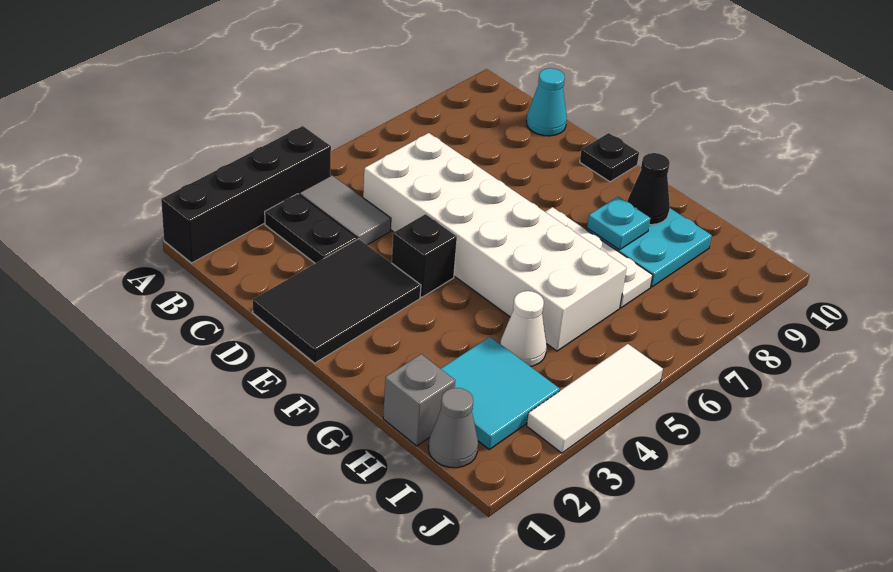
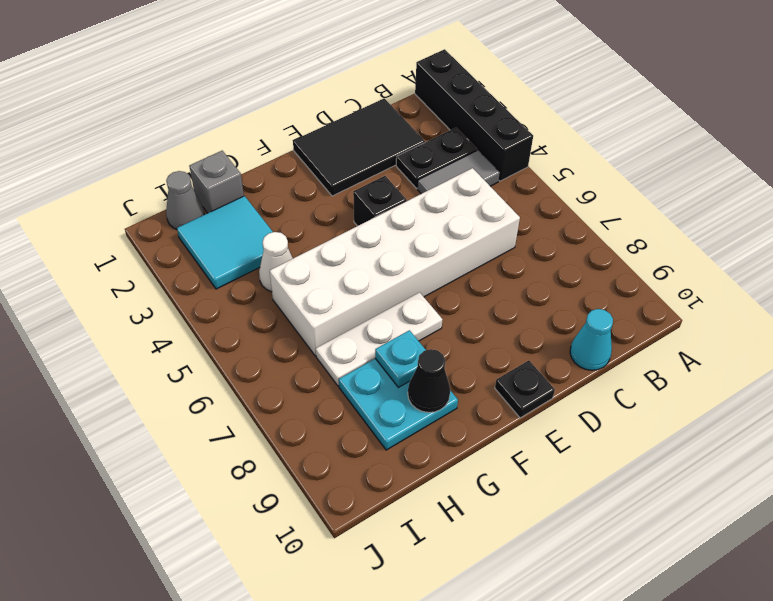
black tile D1:E3 level 1 -> black tile C1:E2 level 1
white tile J3:J5 level 1 -> none

